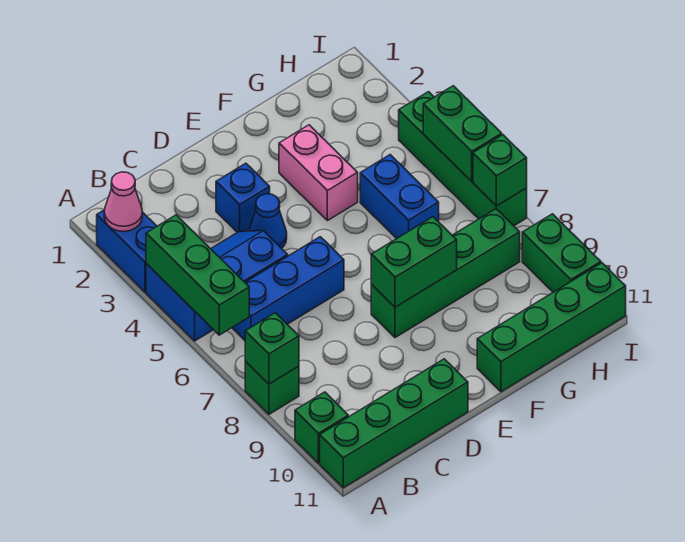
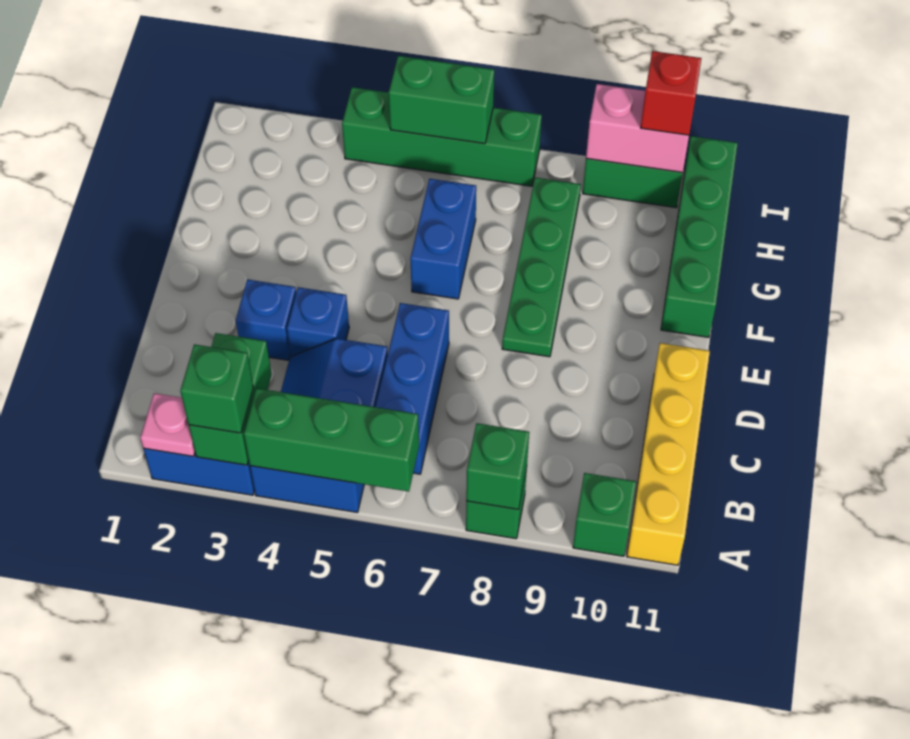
pink cone A2 level 2 -> pink plate A2 level 2
green brick A11:D11 level 1 -> yellow brick A11:D11 level 1
blue cone D4 level 1 -> blue brick D4 level 1
green brick E8:H8 level 1 -> green plate E8:H8 level 1
green brick E8:F8 level 2 -> green brick A3:B3 level 2
pink brick F3:F4 level 1 -> pink brick I9:I10 level 2
blue brick G5:G6 level 1 -> blue brick F6:G6 level 1
green brick I7 level 2 -> green brick A3 level 3
none -> red brick I10 level 3

